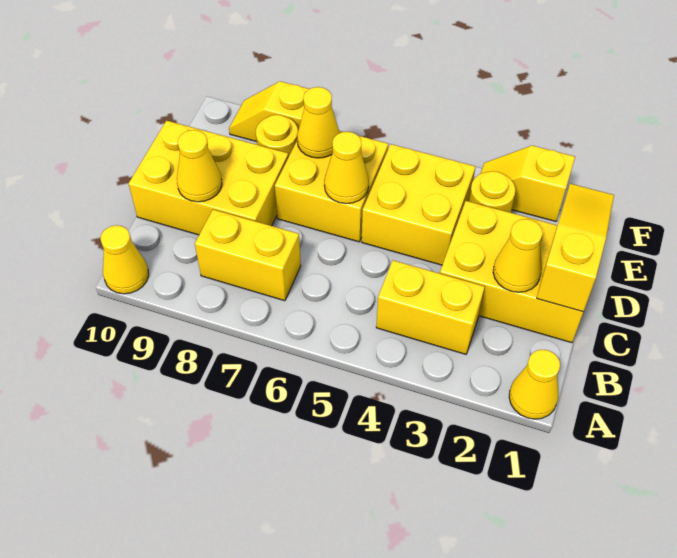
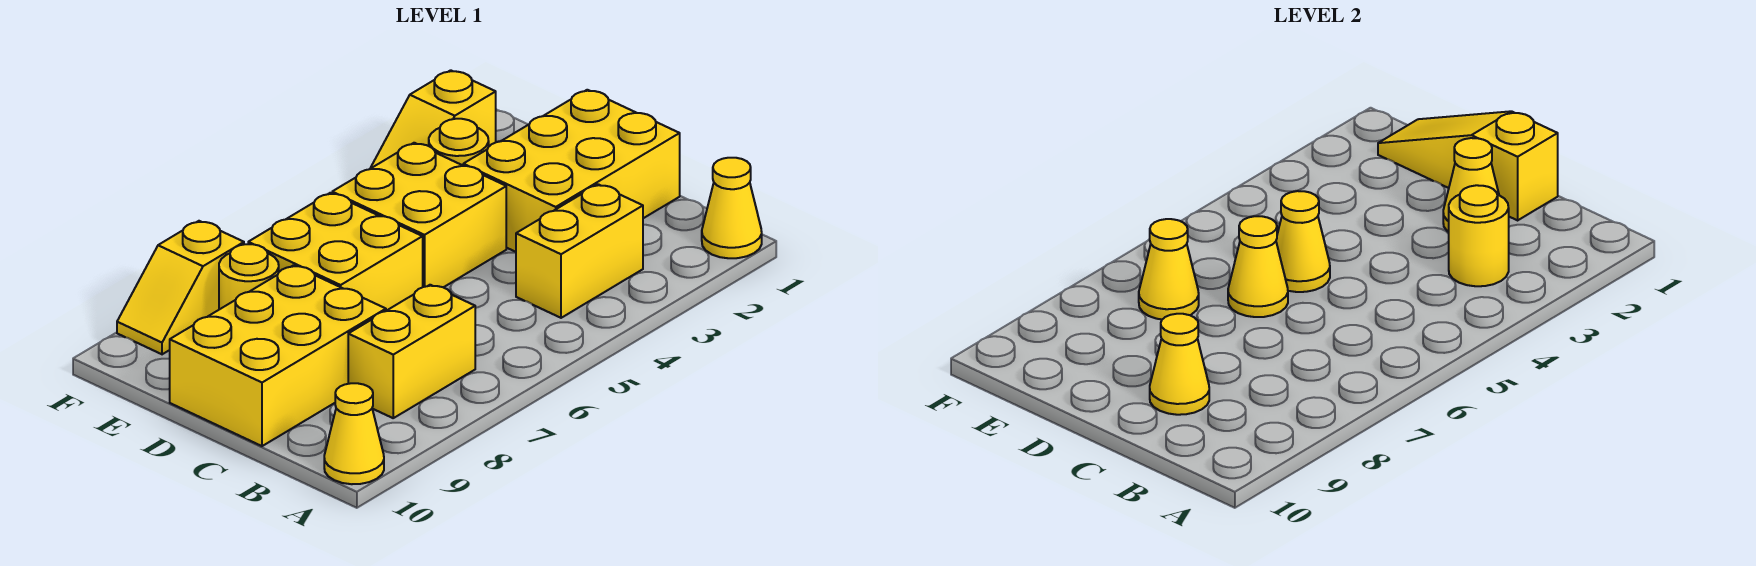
none -> yellow round brick B3 level 2
none -> yellow cone D5 level 2

